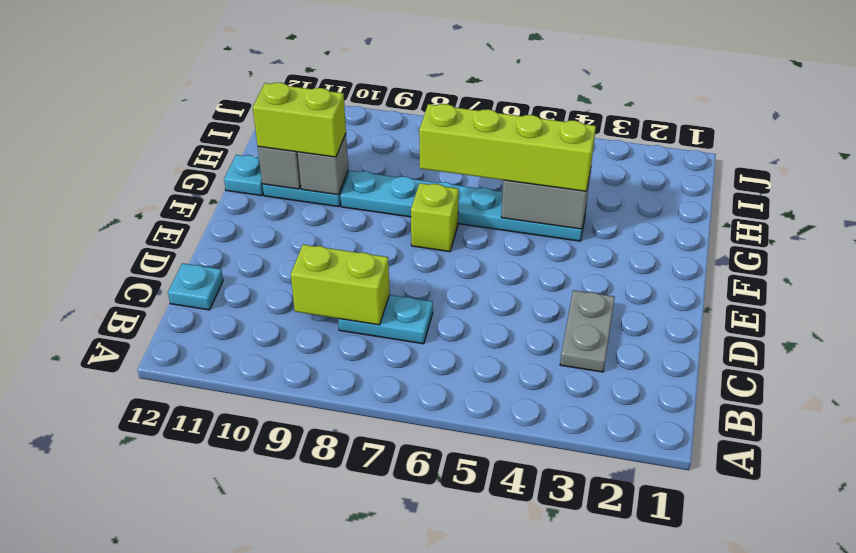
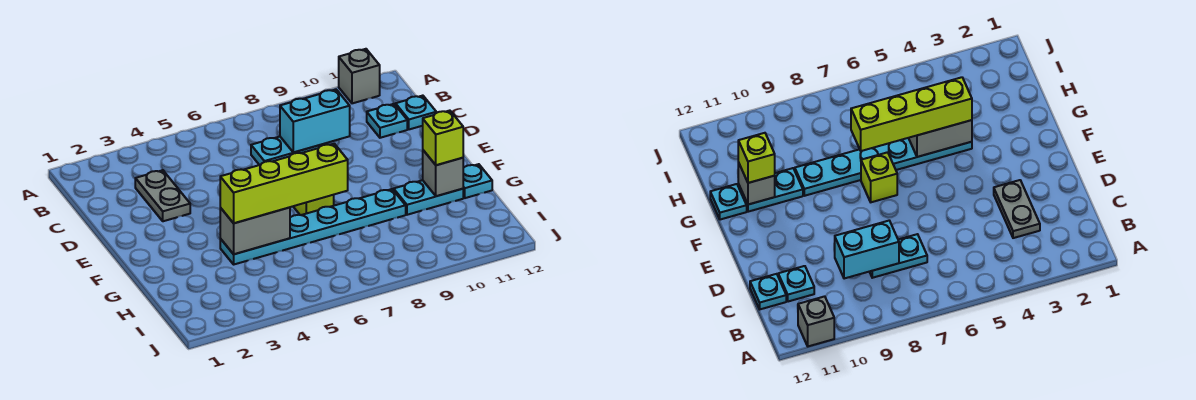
lime brick C8:C9 level 2 -> cyan brick C8:C9 level 2
none -> cyan plate C11 level 1
grey brick G10 level 2 -> grey brick A11 level 1
lime brick G10:G11 level 3 -> lime brick G11 level 3

